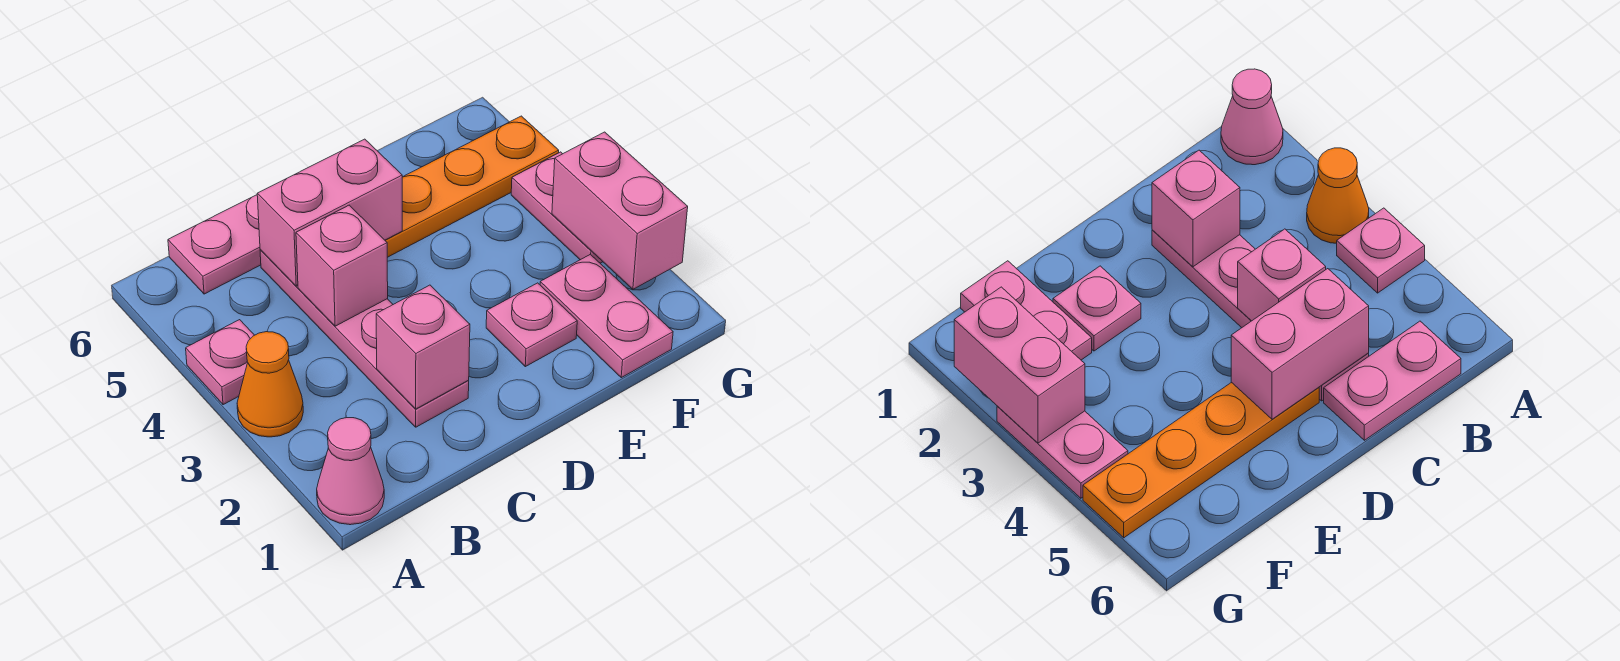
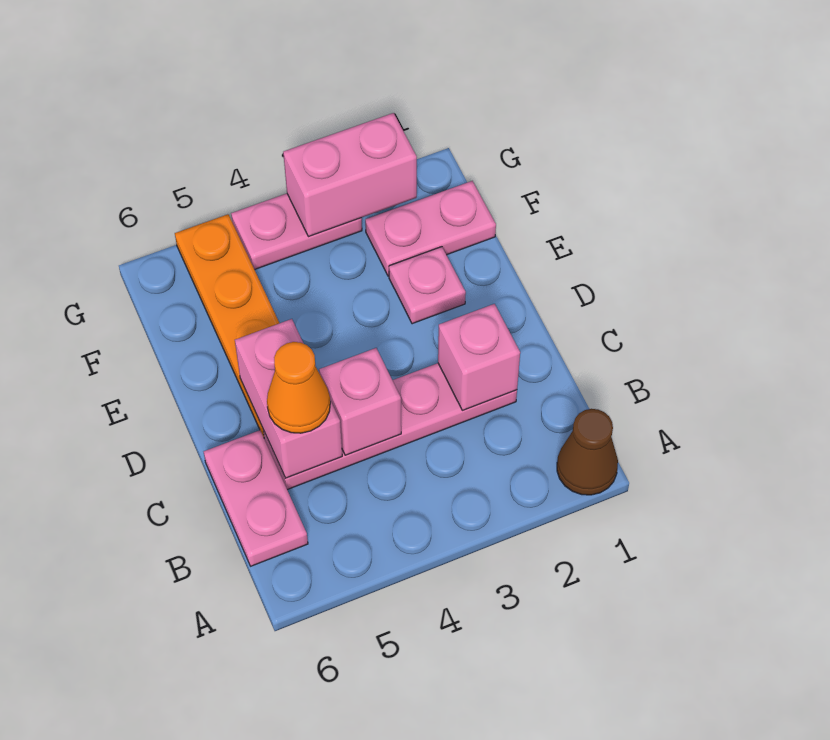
pink cone A1 level 1 -> brown cone A1 level 1
orange cone A3 level 1 -> orange cone C5 level 3
pink plate A4 level 1 -> none

